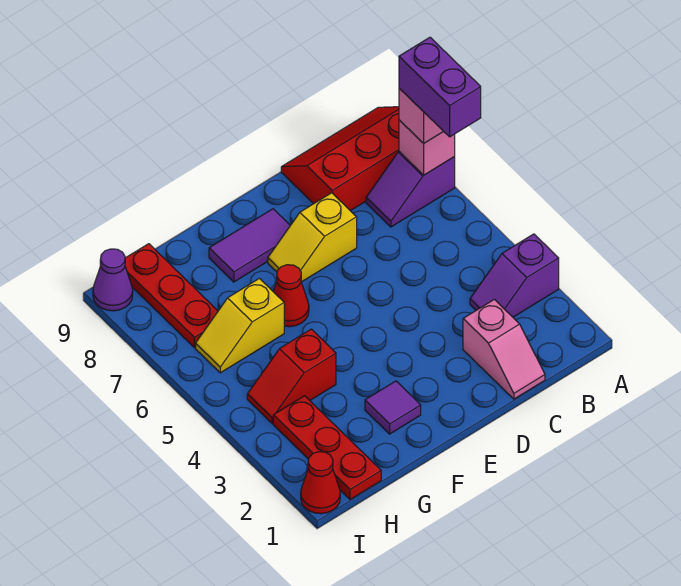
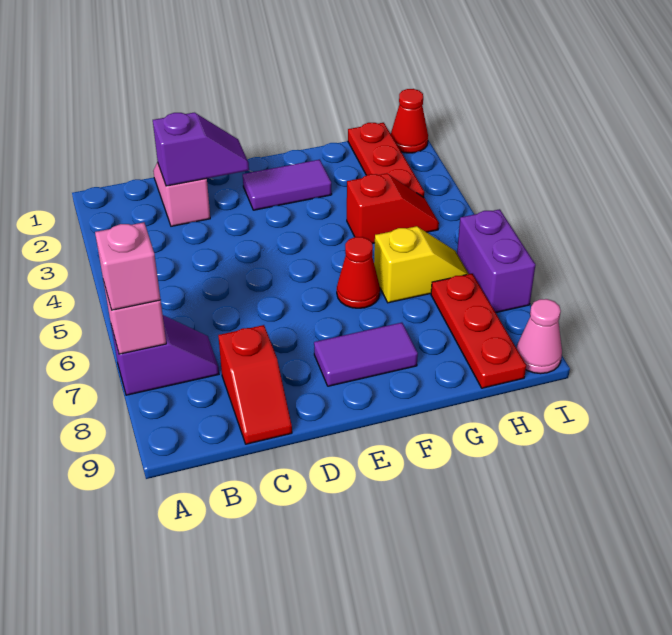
purple slope A3:B3 level 1 top A -> purple slope C2:D2 level 2 top C
purple brick A6:A7 level 4 -> purple brick I6:I7 level 1
red slope A8:C9 level 1 top 8 -> red slope C8:C9 level 1 top 8
yellow slope D7:E7 level 1 top D -> none
purple tile F2 level 1 -> purple tile E2:F2 level 1
purple cone I9 level 1 -> pink cone I9 level 1

